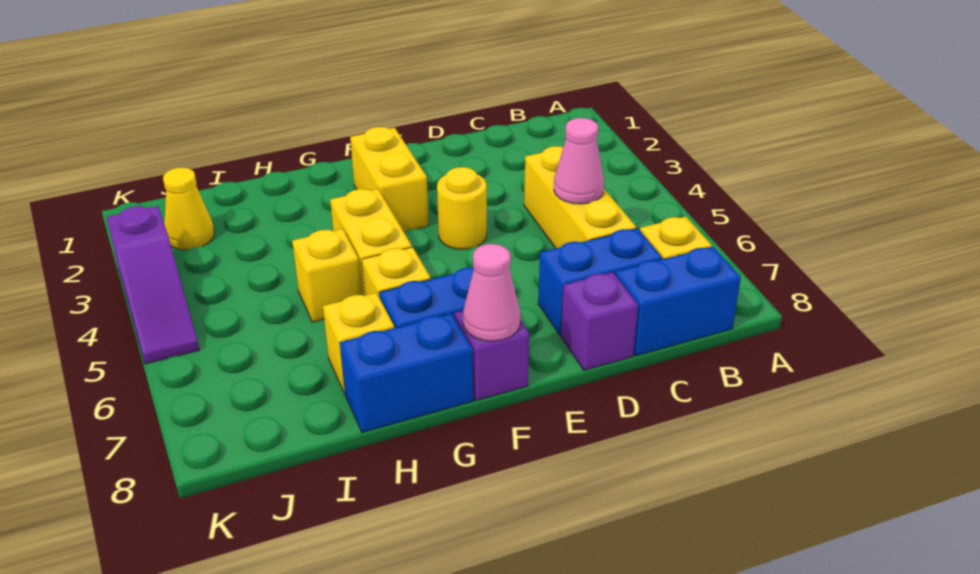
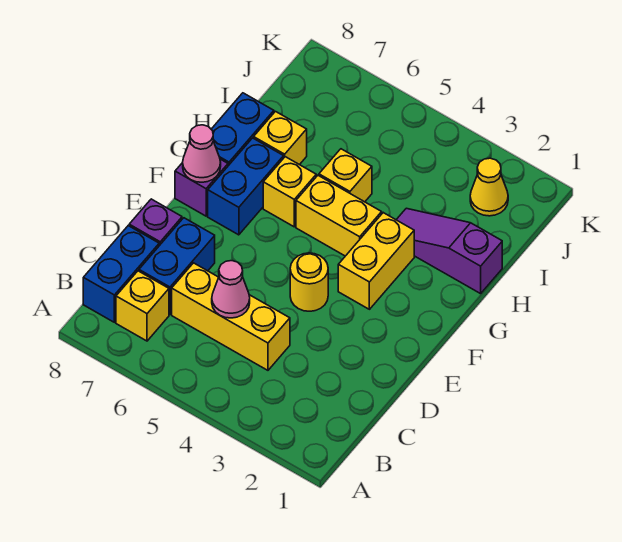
yellow brick F2:F3 level 1 -> yellow brick F3:G3 level 1
purple slope K3:K5 level 1 top 3 -> purple slope H1:H3 level 1 top 1

